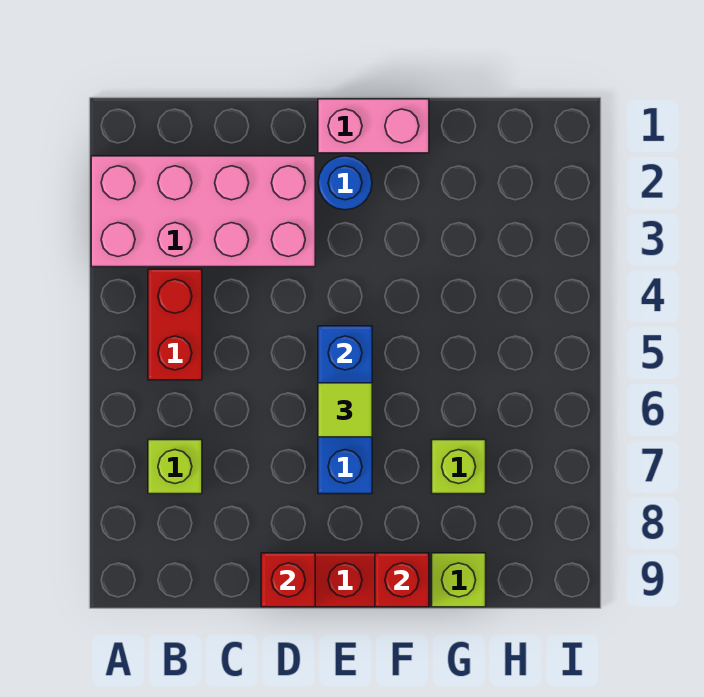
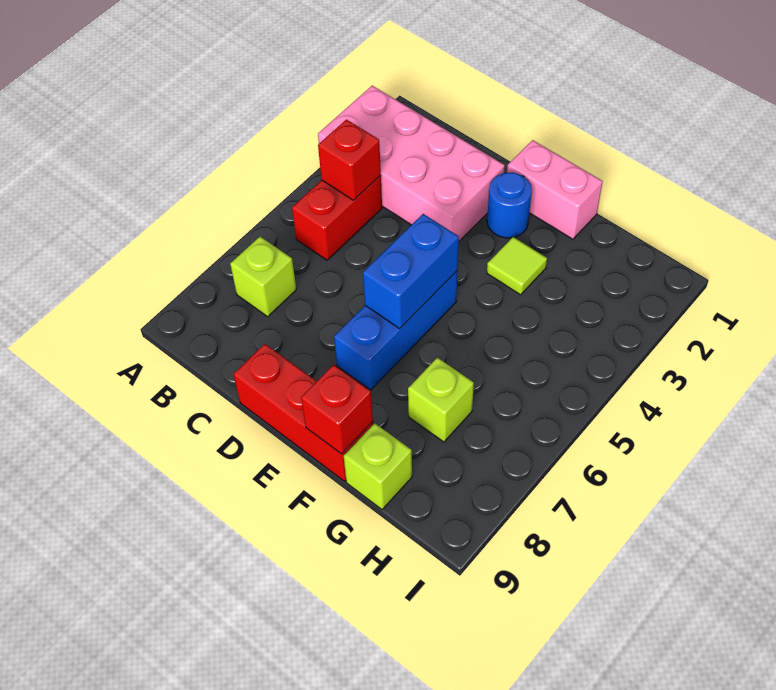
red brick D9 level 2 -> red brick B4 level 2
lime tile E6 level 3 -> lime tile F3 level 1

